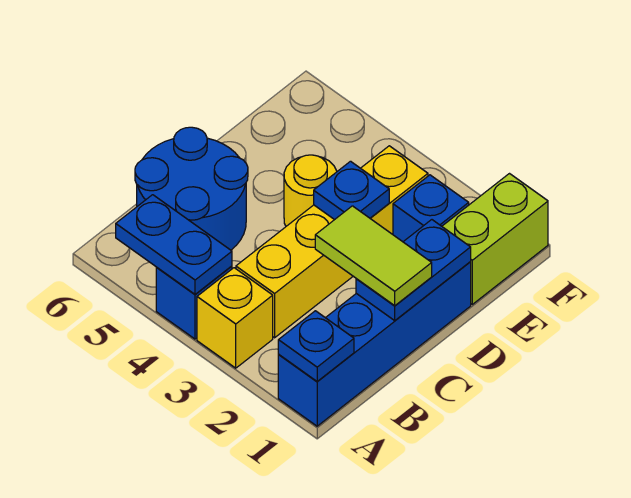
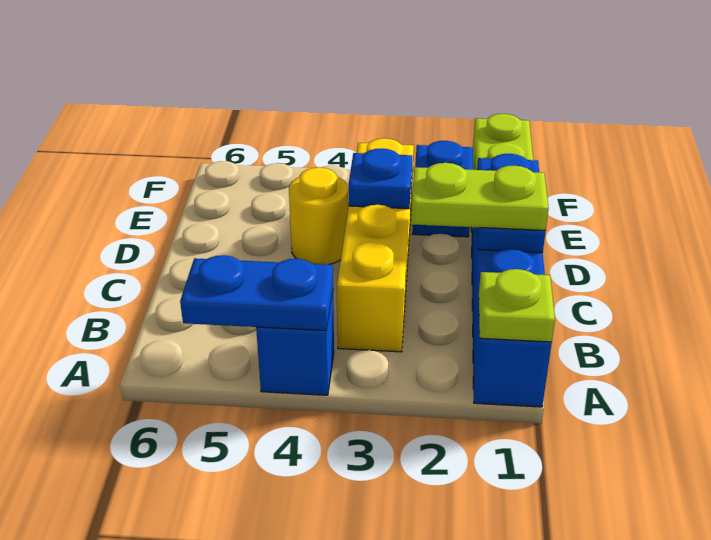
blue plate A1 level 2 -> lime plate A1 level 2
yellow brick A3 level 1 -> none
blue round brick B5:C6 level 1 -> none
lime tile C1:C2 level 3 -> lime plate C1:C2 level 3

